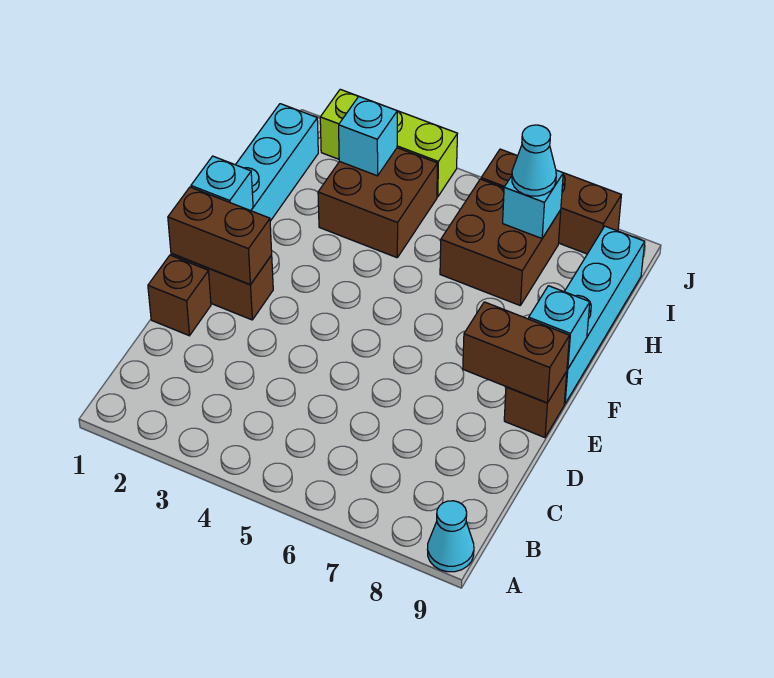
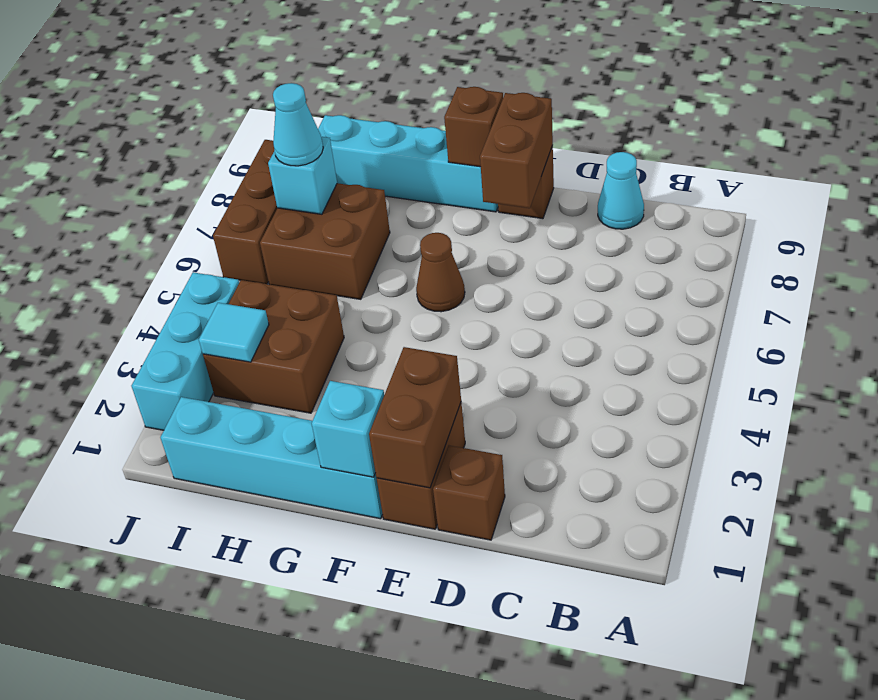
cyan cone A9 level 1 -> cyan cone C9 level 1
none -> brown cone F6 level 1
cyan brick F9 level 2 -> brown brick F9 level 2
cyan brick I3 level 2 -> cyan tile I3 level 2
lime brick J2:J4 level 1 -> cyan brick J2:J4 level 1

